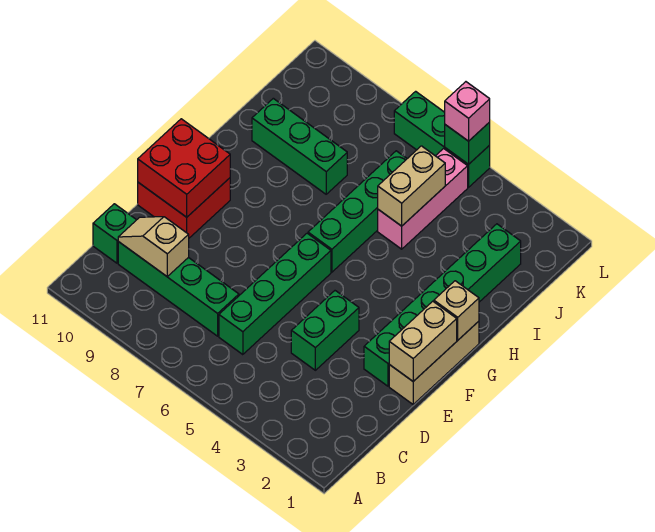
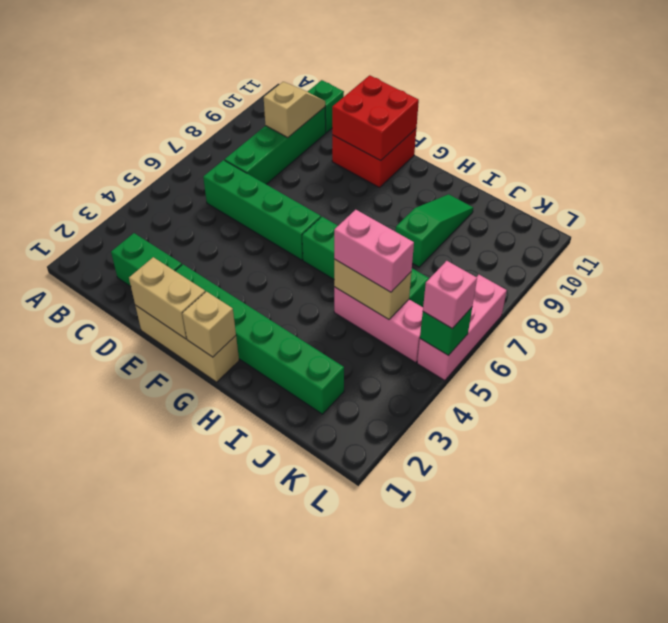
green brick D4:E4 level 1 -> green brick C2:D2 level 1
none -> pink brick I5:J5 level 3
green brick I8:I10 level 1 -> green slope I8:I10 level 1 top 8
green brick L5:L7 level 1 -> pink brick L5:L7 level 1

